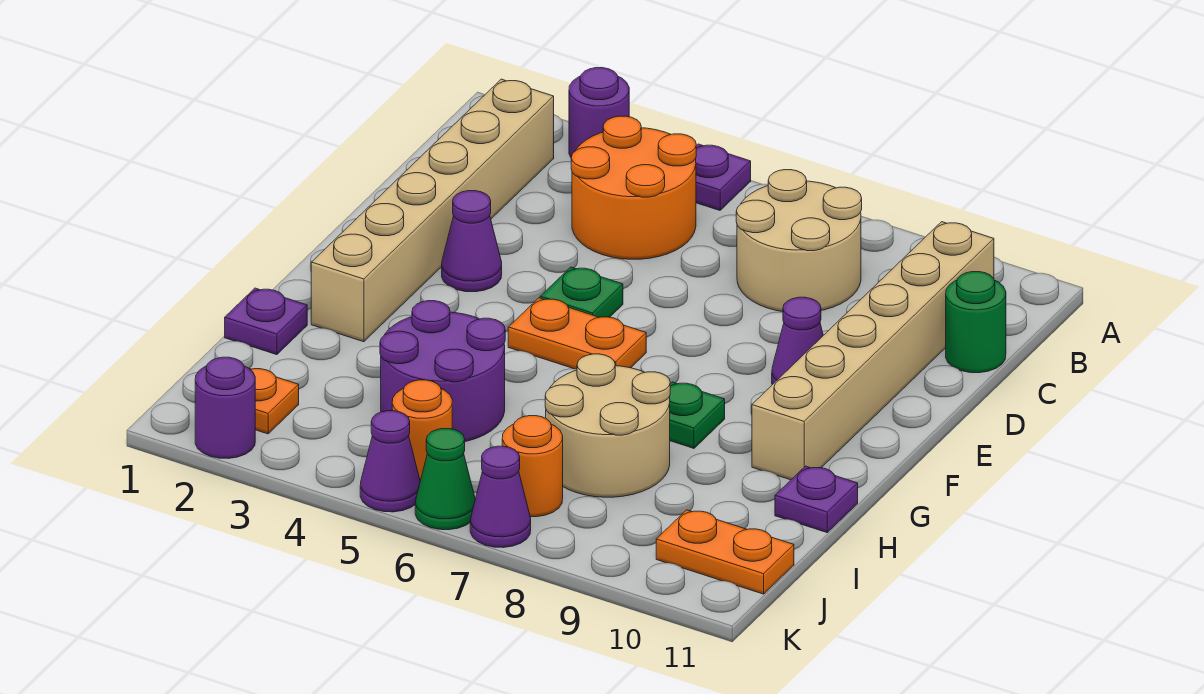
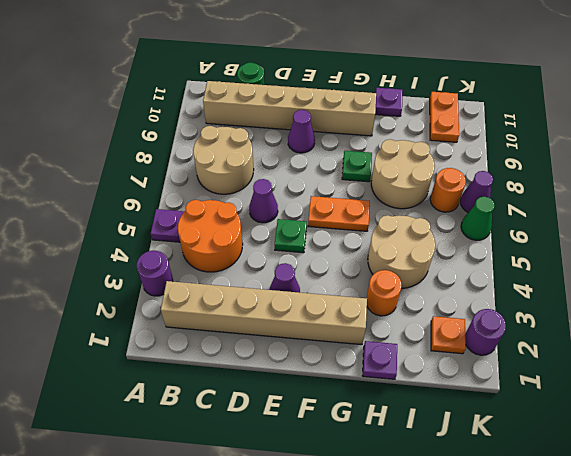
orange plate F5:F6 level 1 -> orange plate F6:G6 level 1
purple round brick H4:I5 level 1 -> tan round brick H4:I5 level 1
orange round brick J5 level 1 -> orange round brick H3 level 1
purple cone K5 level 1 -> purple cone D6 level 1

